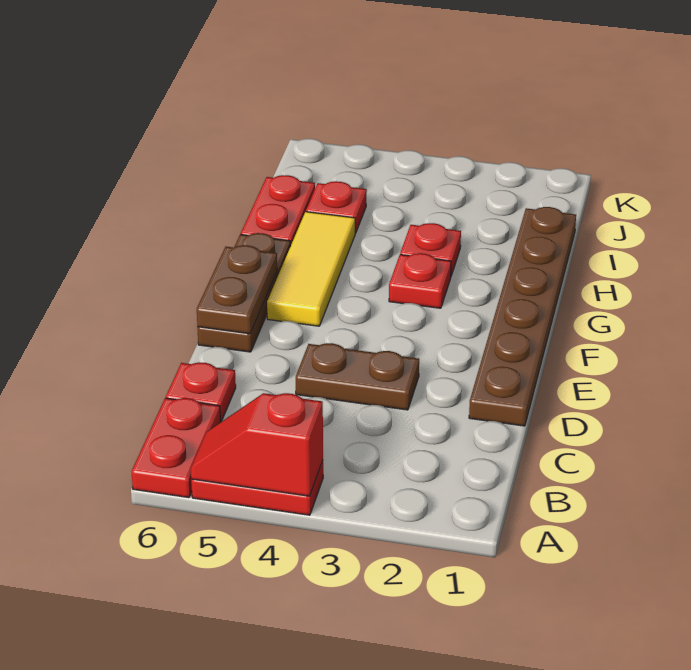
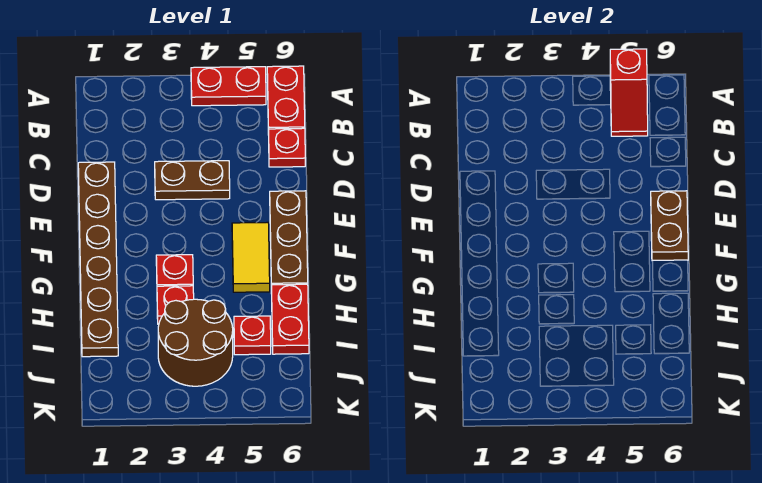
red slope A4:A5 level 2 top 4 -> red slope A5:B5 level 2 top A
yellow tile F5:H5 level 1 -> yellow tile F5:G5 level 1
none -> brown round brick I3:J4 level 1

